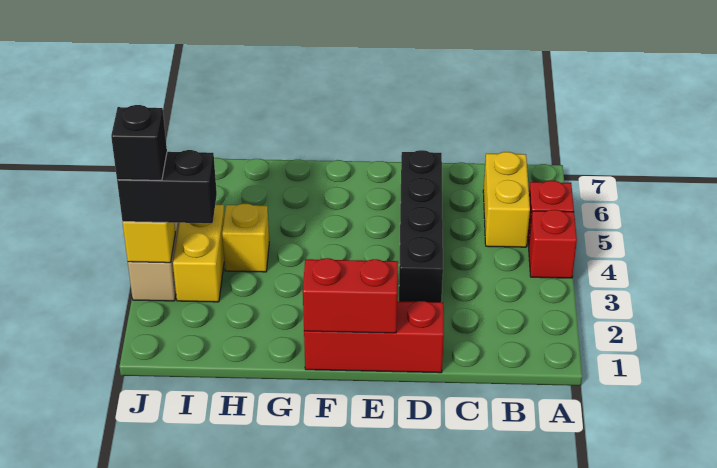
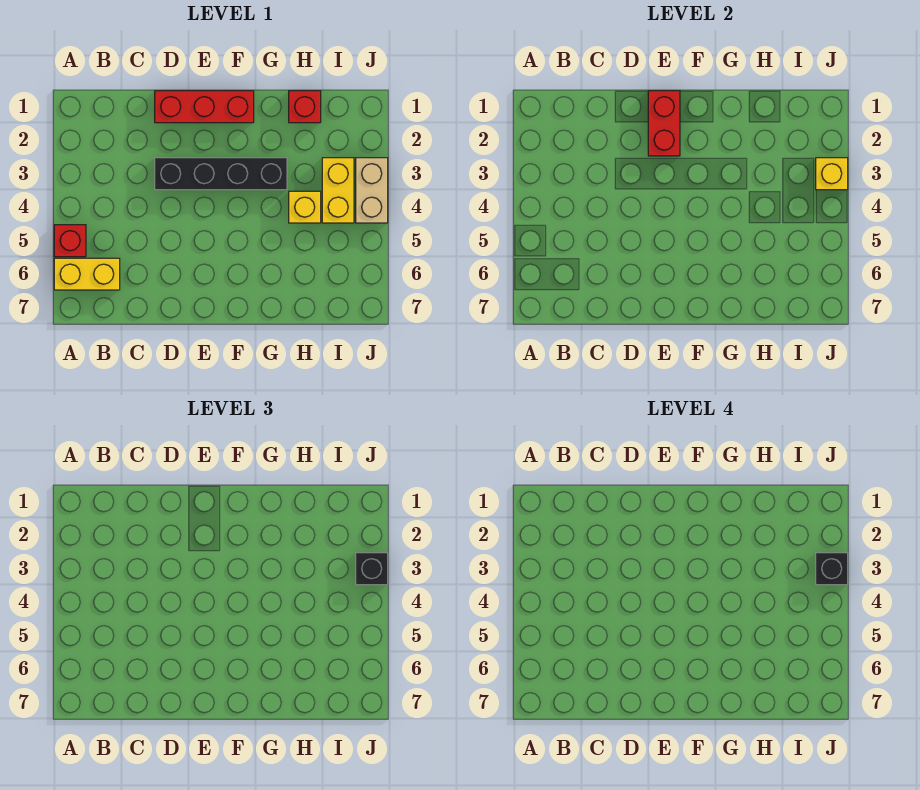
red brick A4 level 1 -> red brick H1 level 1
yellow brick B5:B6 level 1 -> yellow brick A6:B6 level 1
black brick D3:D6 level 1 -> black brick D3:G3 level 1
red brick E1:F1 level 2 -> red brick E1:E2 level 2
black brick I3:J3 level 3 -> black brick J3 level 3

